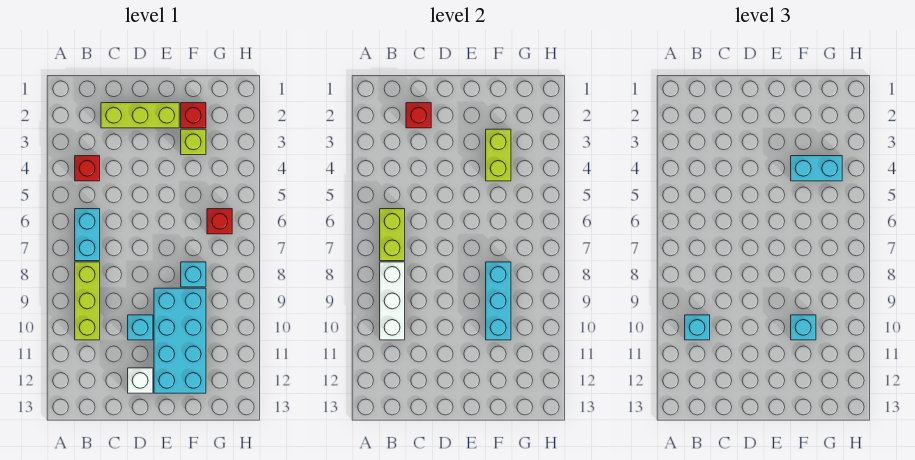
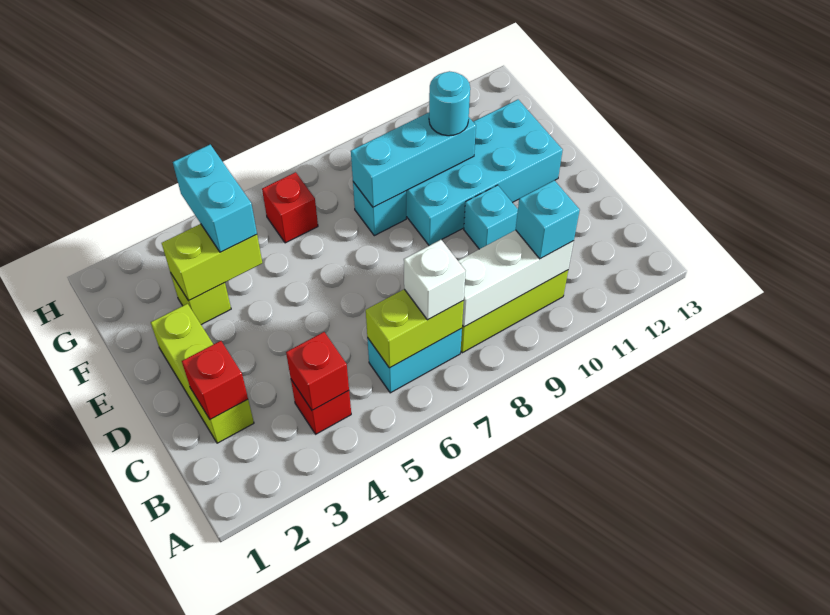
white brick D12 level 1 -> white brick B7 level 3
red brick F2 level 1 -> red brick B4 level 2
cyan brick F10 level 3 -> cyan round brick F10 level 3

